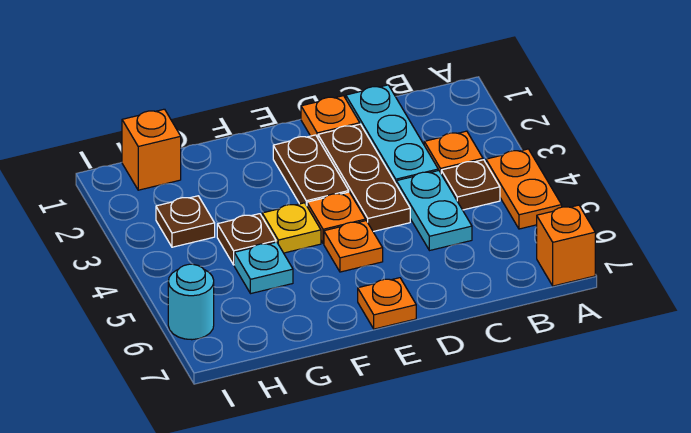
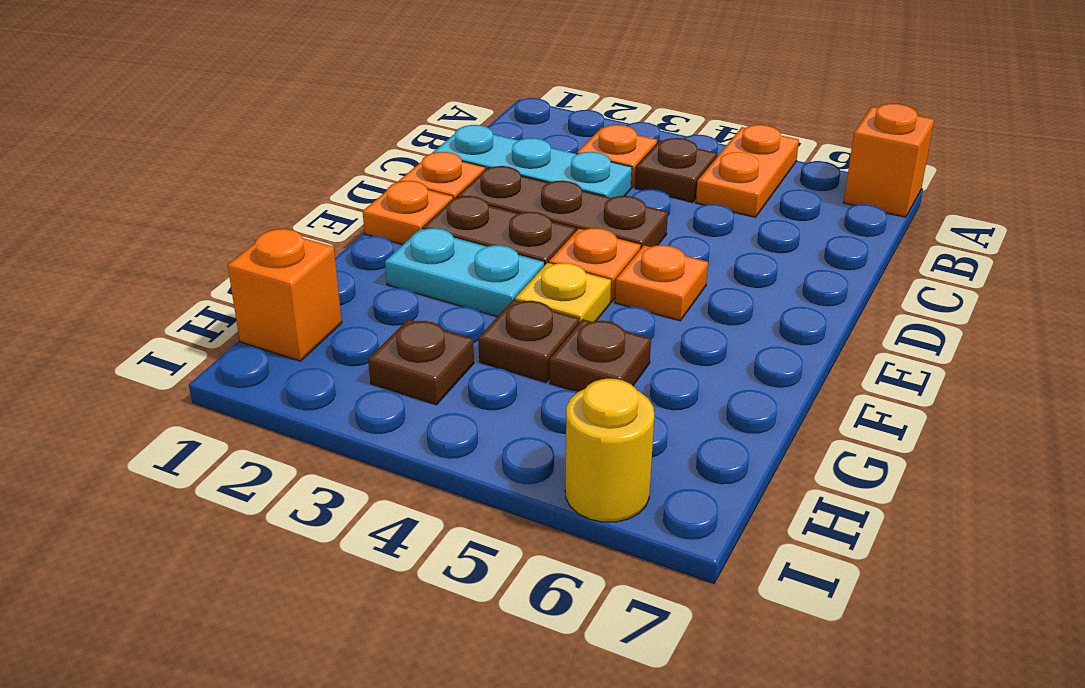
orange plate A4:A5 level 1 -> orange plate A5:B5 level 1
cyan plate C4:C5 level 1 -> cyan plate F2:F3 level 1
orange plate E7 level 1 -> orange plate E1 level 1
cyan plate G5 level 1 -> brown plate G5 level 1
cyan round brick I6 level 1 -> yellow round brick I6 level 1

